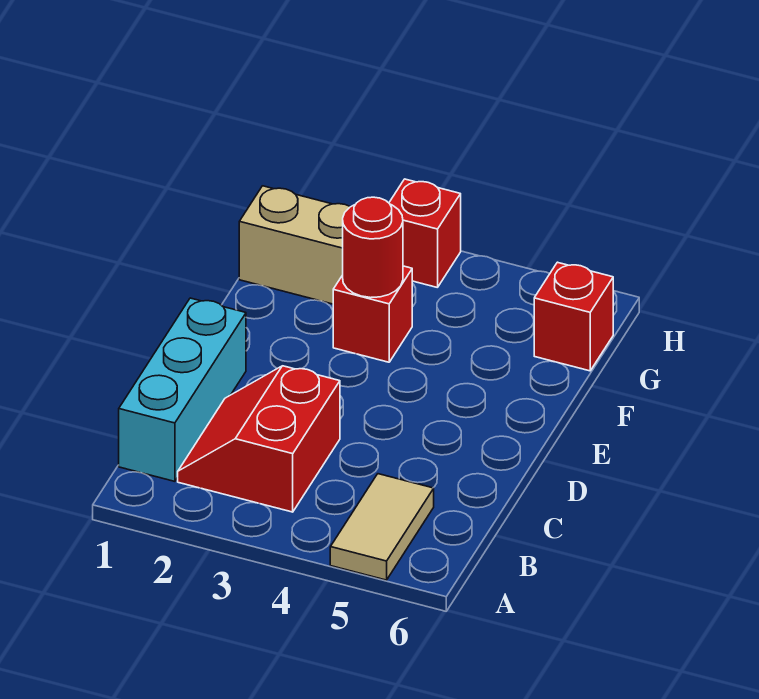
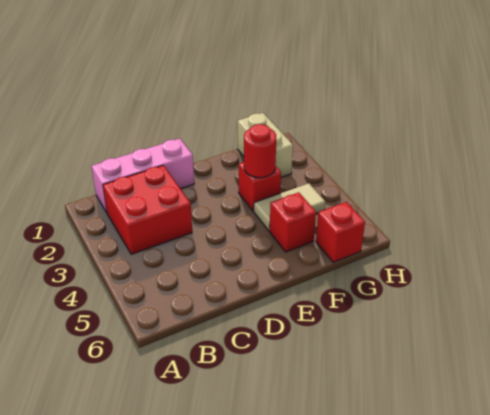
tan tile A5:B5 level 1 -> tan tile F4:G4 level 1
cyan brick B1:D1 level 1 -> pink brick B1:D1 level 1
red slope B2:C3 level 1 top 3 -> red brick B2:C3 level 1
red brick H3 level 1 -> red brick F5 level 1

